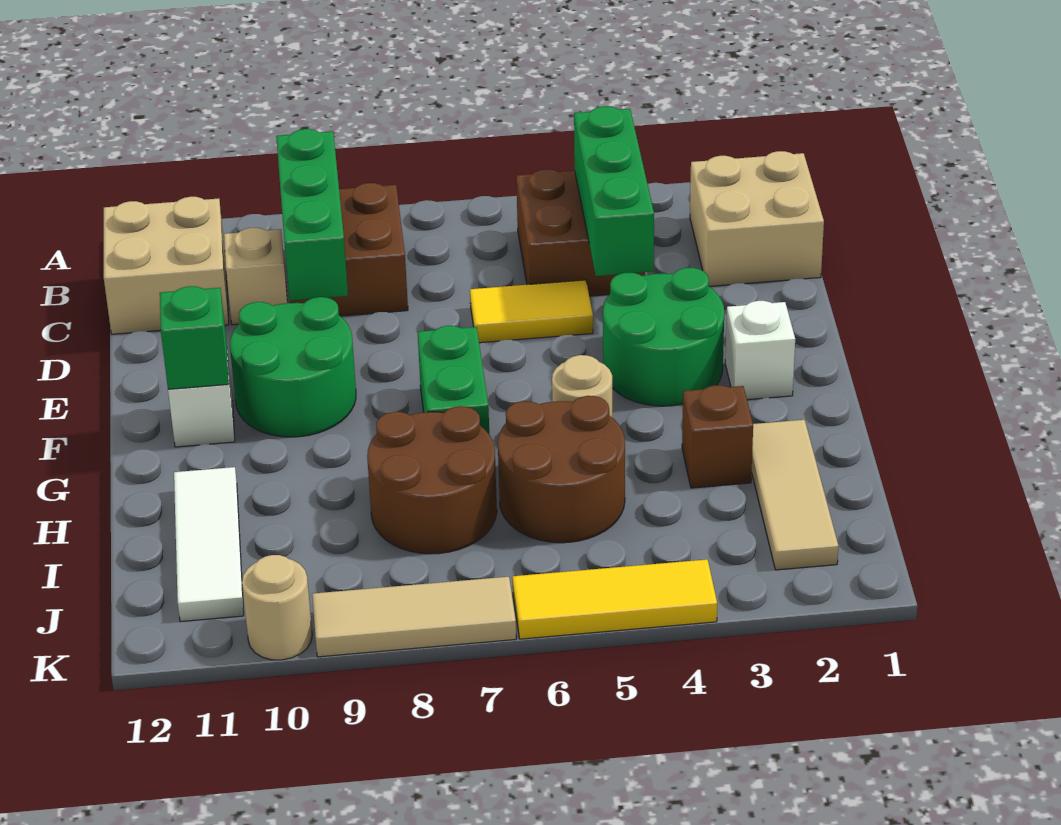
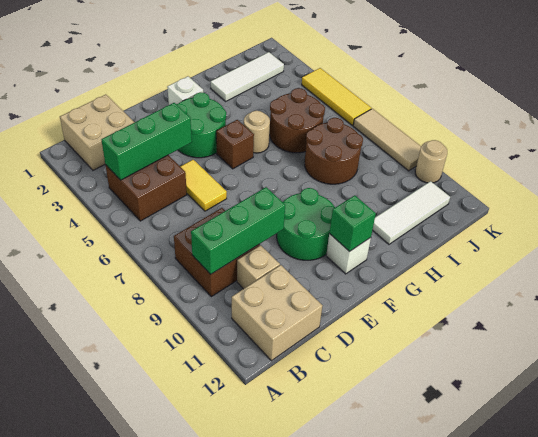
green brick F7:G7 level 1 -> none
tan tile H2:J2 level 1 -> white tile H2:J2 level 1
brown brick H3 level 1 -> brown brick F5 level 1

